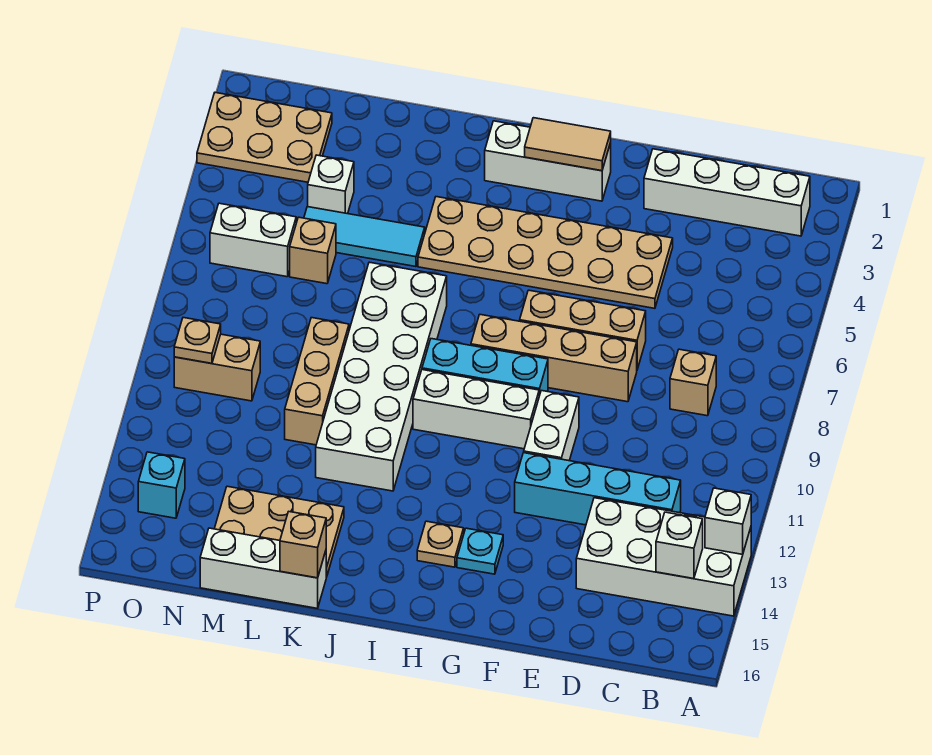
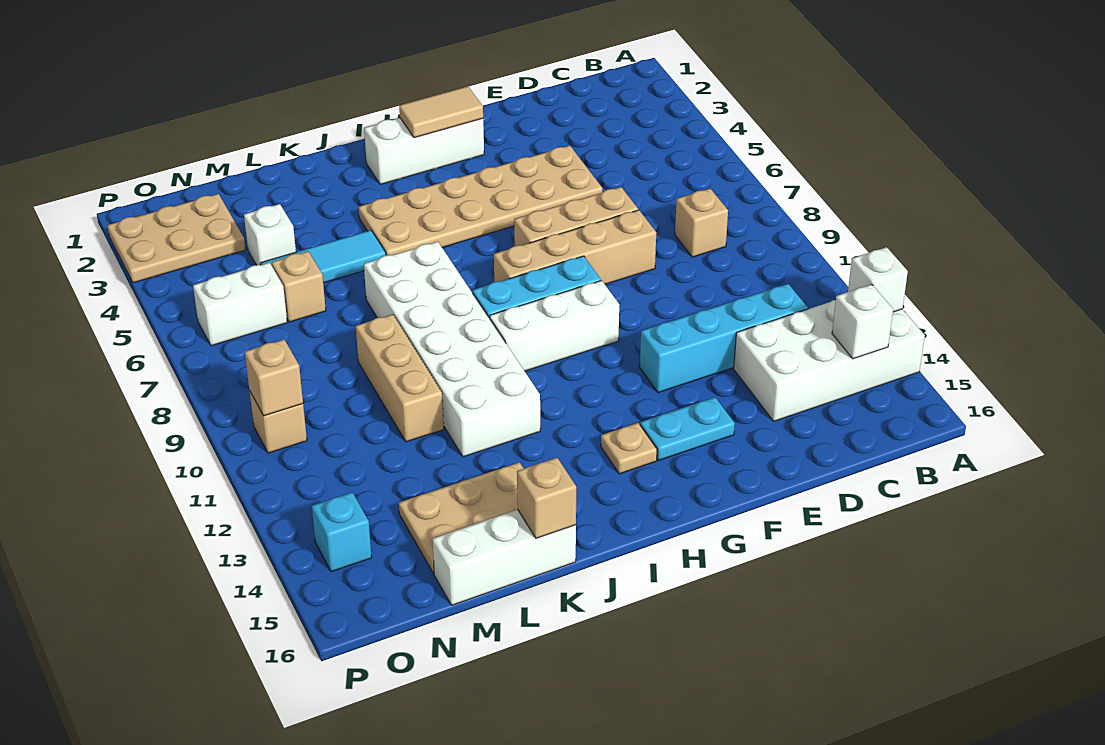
white brick B2:E2 level 1 -> none
white brick F10:F11 level 1 -> none
cyan plate G14 level 1 -> cyan plate F14:G14 level 1
tan brick N10:O10 level 1 -> tan brick O10 level 1
tan plate O10 level 2 -> tan brick O10 level 2

